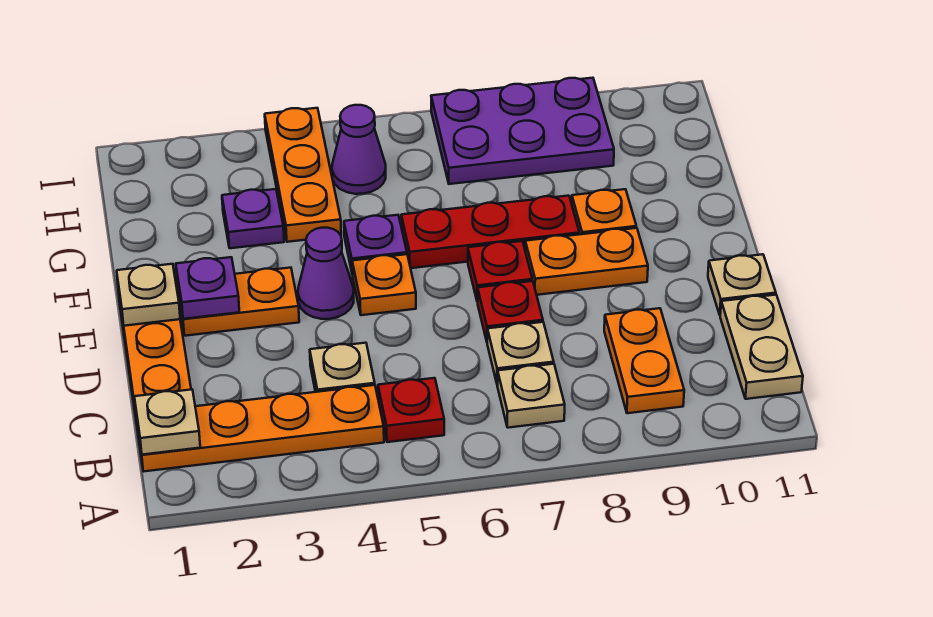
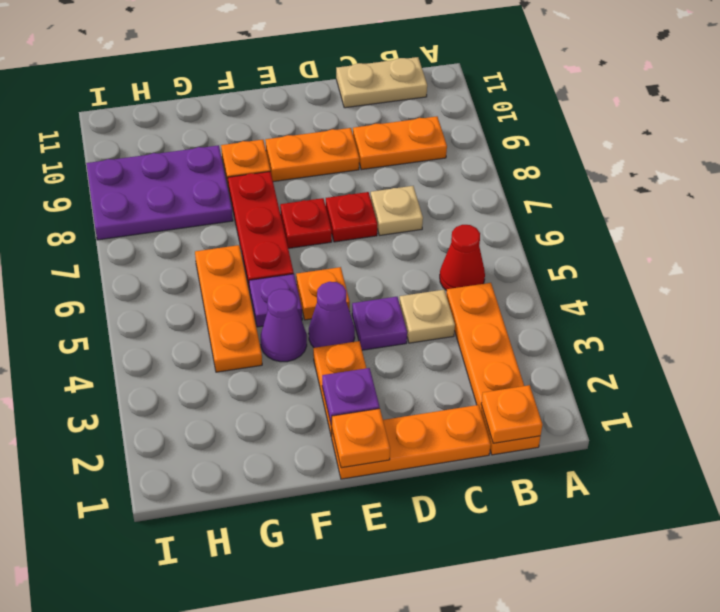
tan plate B1 level 2 -> orange plate B1 level 2
red plate B5 level 1 -> red cone B5 level 1
tan plate B7 level 1 -> none
tan plate D11 level 1 -> none
tan plate E1 level 2 -> orange plate E1 level 2
orange plate E8:E9 level 1 -> orange plate D9:E9 level 1
purple plate G3 level 1 -> purple plate D4 level 1
orange plate G4:I4 level 1 -> orange plate G4:G6 level 1
purple cone H5 level 1 -> purple cone F4 level 1
purple plate H7:I9 level 1 -> purple plate G8:I9 level 1

